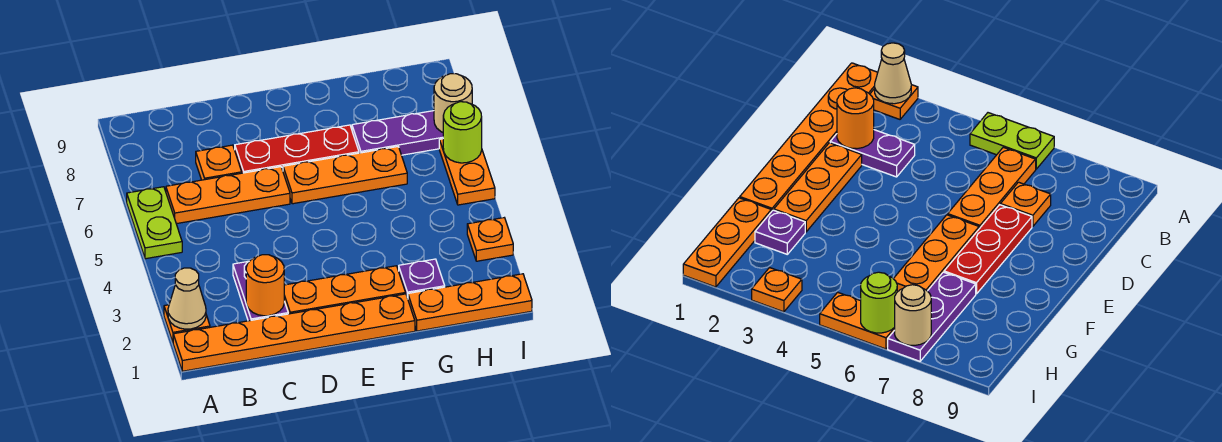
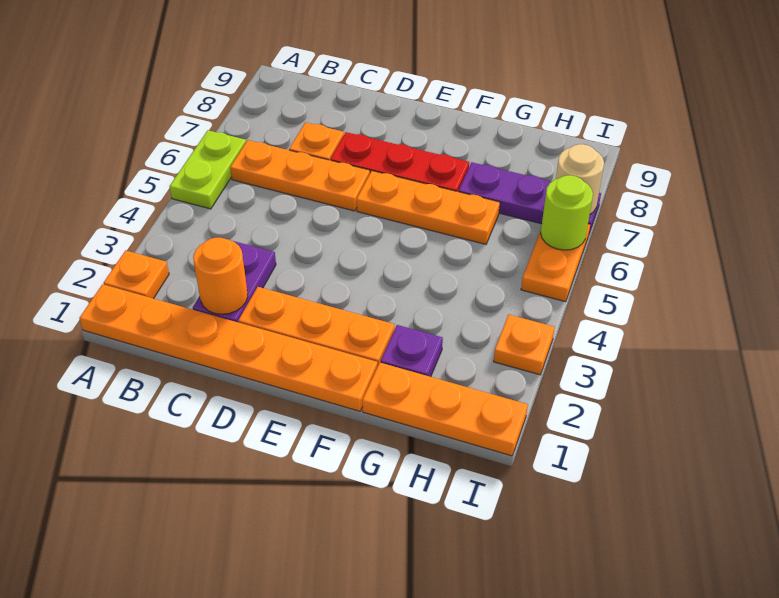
tan cone A2 level 2 -> none

